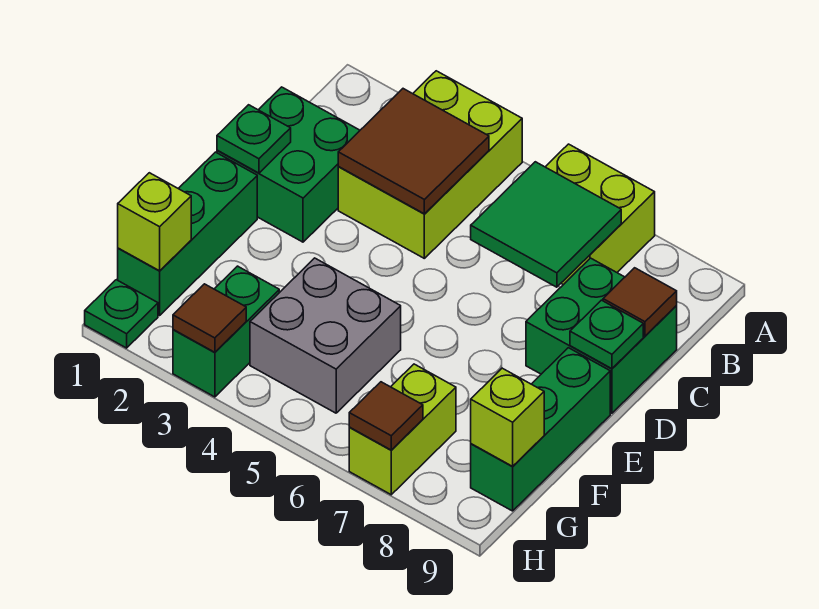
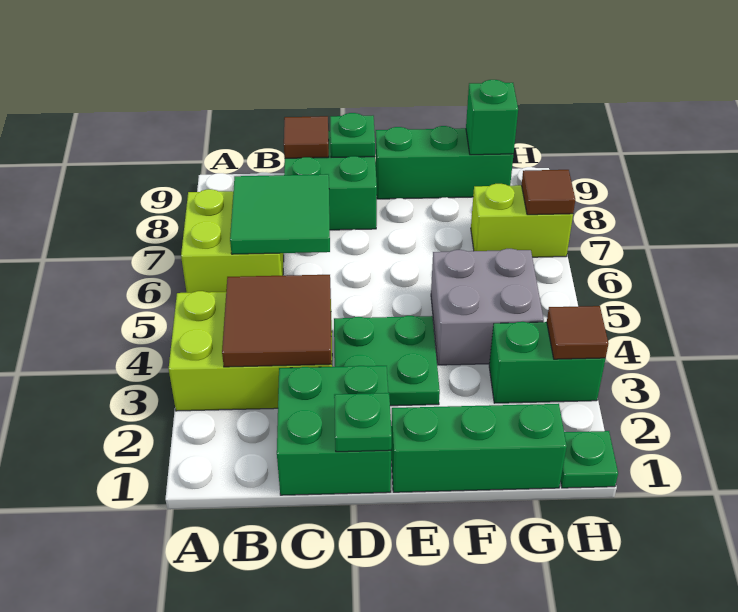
none -> green plate D3:E4 level 1
lime brick G1 level 2 -> none
lime brick G9 level 2 -> green brick G9 level 2

